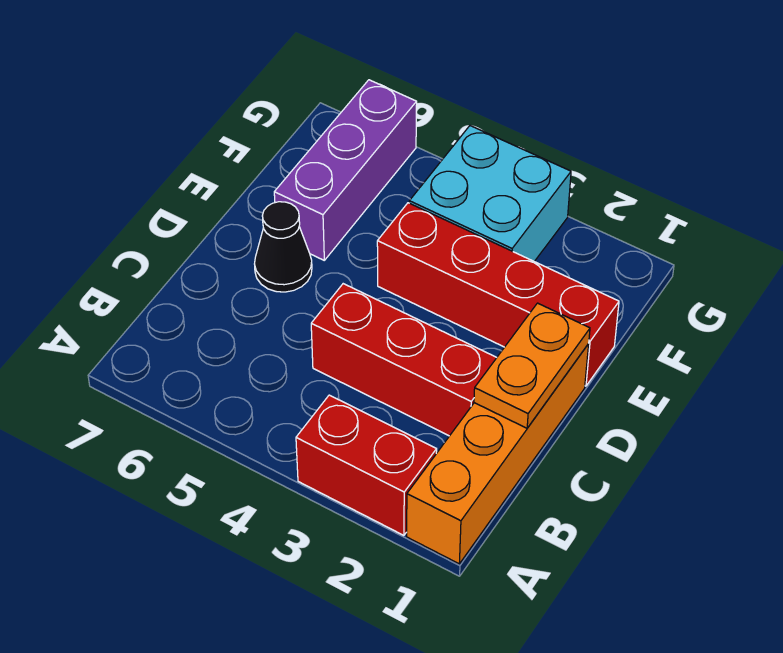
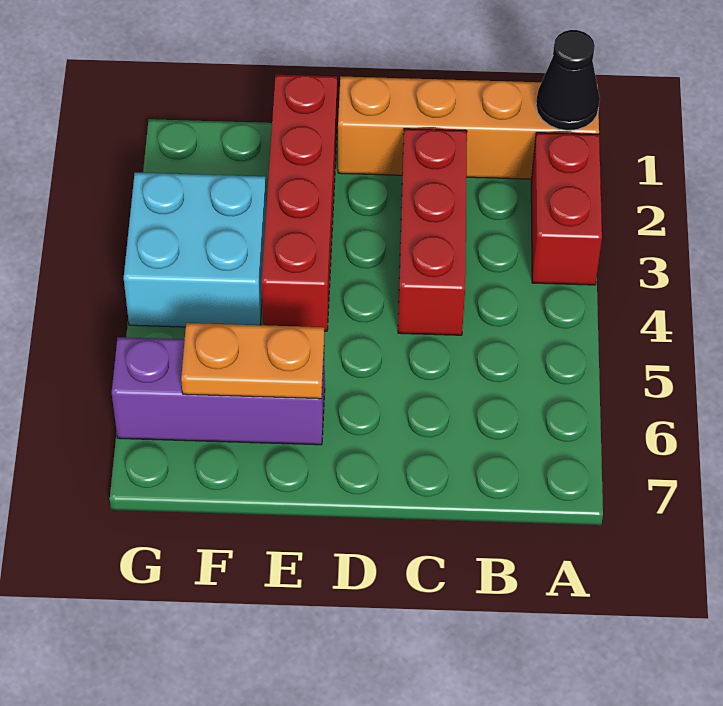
orange plate C1:D1 level 2 -> orange plate E6:F6 level 2
black cone D6 level 1 -> black cone A1 level 2

